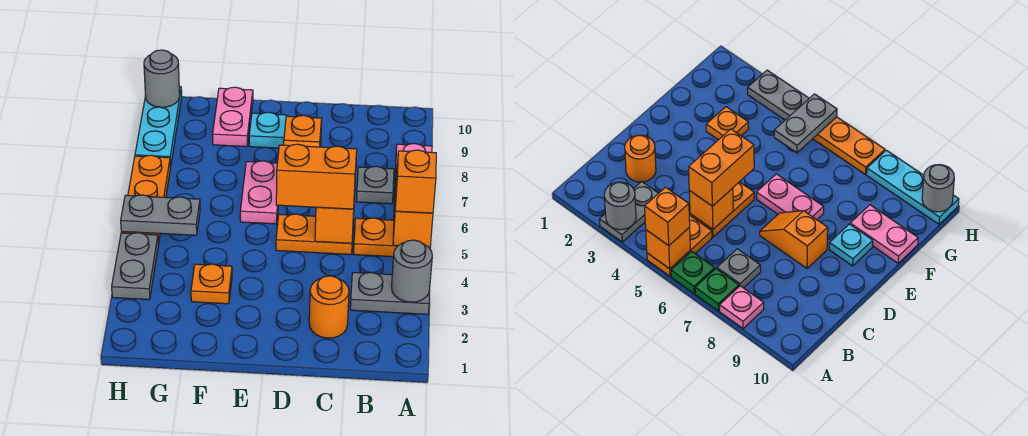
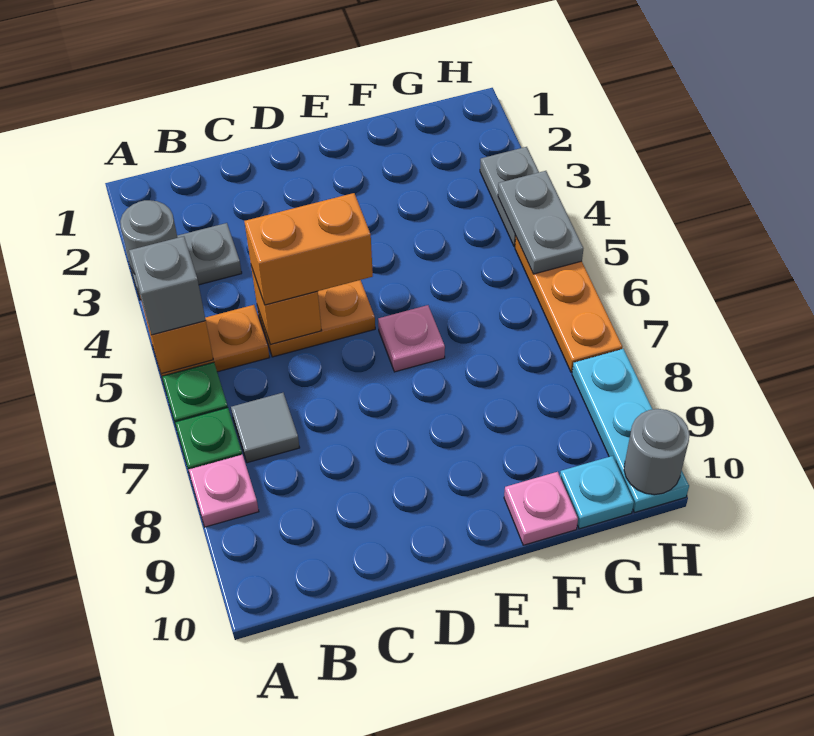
orange brick A5 level 3 -> grey brick A5 level 3
grey plate B7 level 1 -> grey tile B7 level 1
orange round brick C2 level 1 -> none
orange slope D7:D8 level 1 top 8 -> none
pink plate E6:E7 level 1 -> pink plate E6 level 1
cyan plate E9 level 1 -> cyan plate G10 level 1
orange plate F3 level 1 -> none
pink plate F9:F10 level 1 -> pink plate F10 level 1
grey plate G5:H5 level 2 -> grey plate H4:H5 level 2

